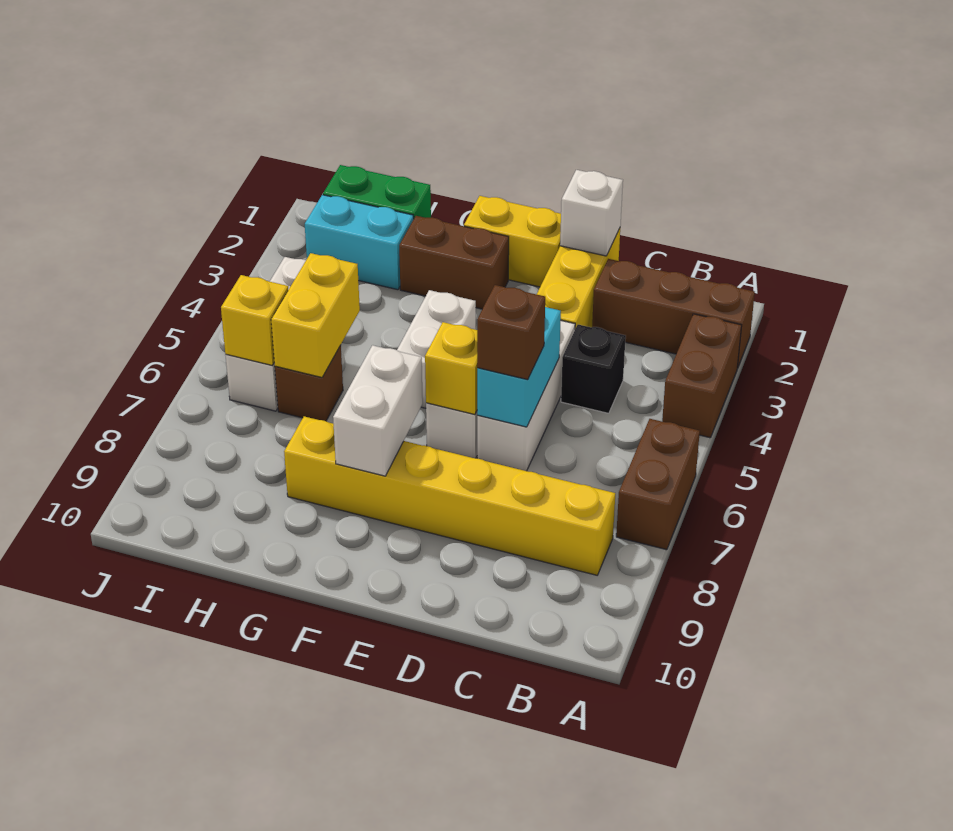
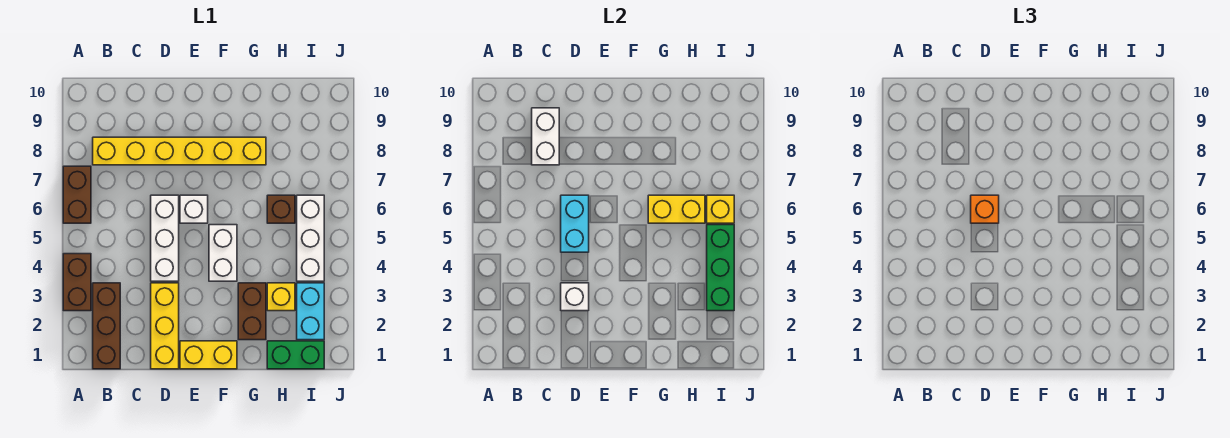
brown brick A2:C2 level 1 -> brown brick B1:B3 level 1
black brick C4 level 1 -> none
white brick D1 level 2 -> white brick D3 level 2
brown brick D6 level 3 -> orange brick D6 level 3
yellow brick E6 level 2 -> yellow brick H3 level 1
brown brick F2:G2 level 1 -> brown brick G2:G3 level 1
white brick F7:F8 level 2 -> white brick C8:C9 level 2
cyan brick H2:I2 level 1 -> cyan brick I2:I3 level 1
yellow brick H5:H6 level 2 -> yellow brick G6:H6 level 2
none -> green brick I3:I5 level 2

